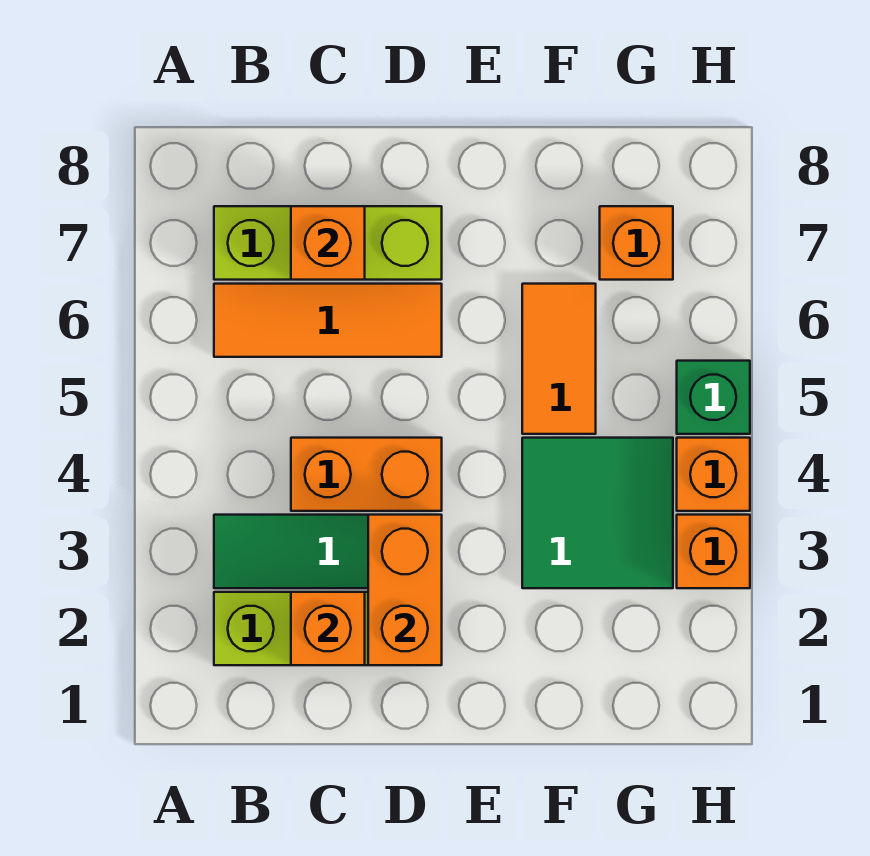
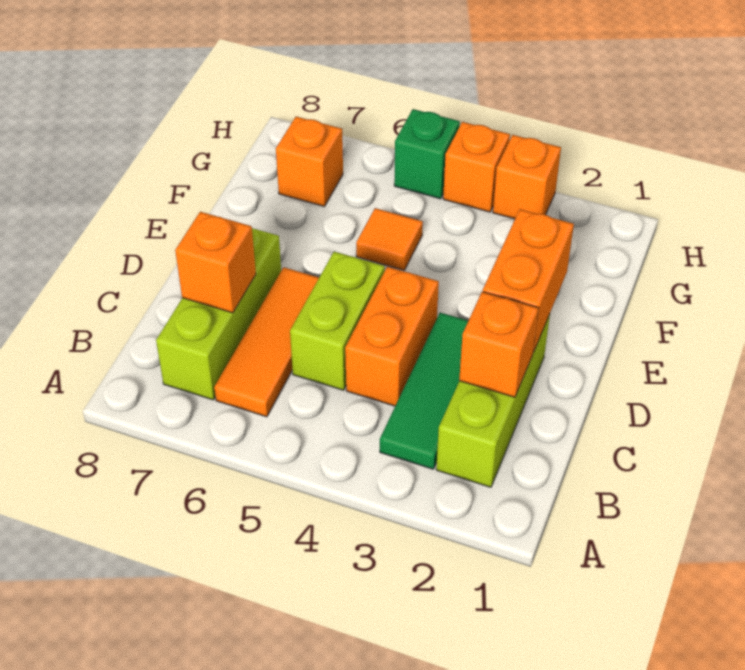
none -> lime brick C5:D5 level 1
orange brick D2:D3 level 2 -> orange brick D2:E2 level 2
green tile F3:G4 level 1 -> none
orange tile F5:F6 level 1 -> orange tile F5 level 1

